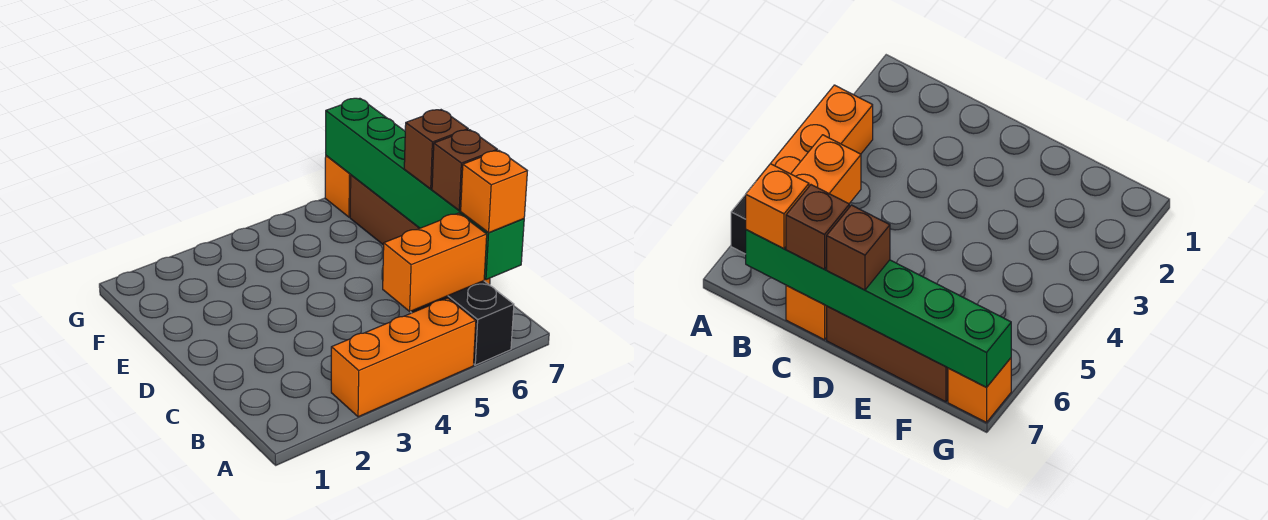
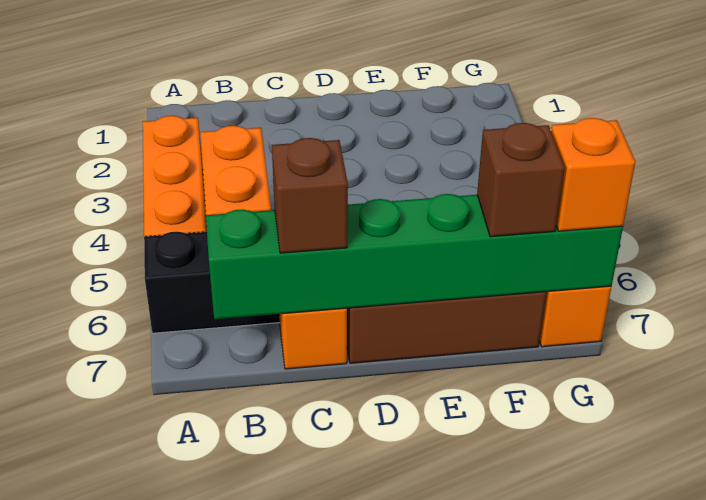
orange brick B7 level 3 -> orange brick G7 level 3
brown brick D7 level 3 -> brown brick F7 level 3

